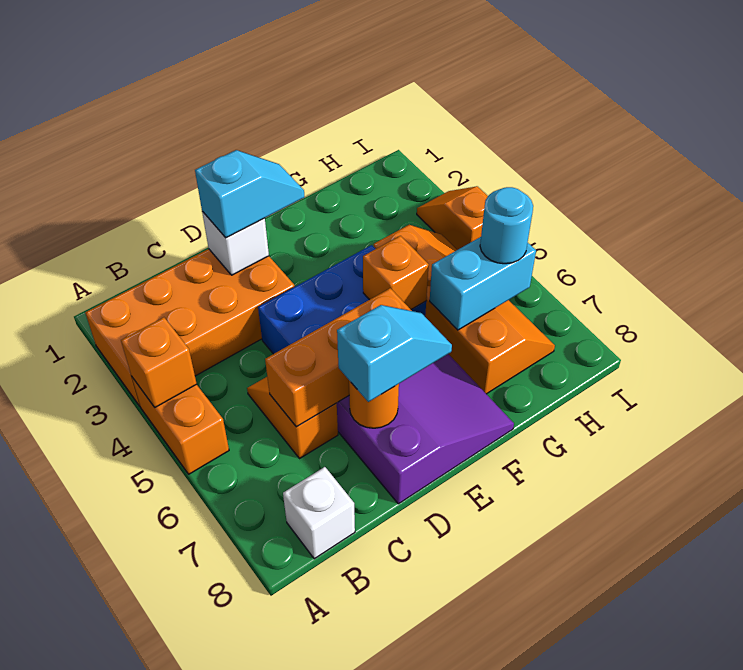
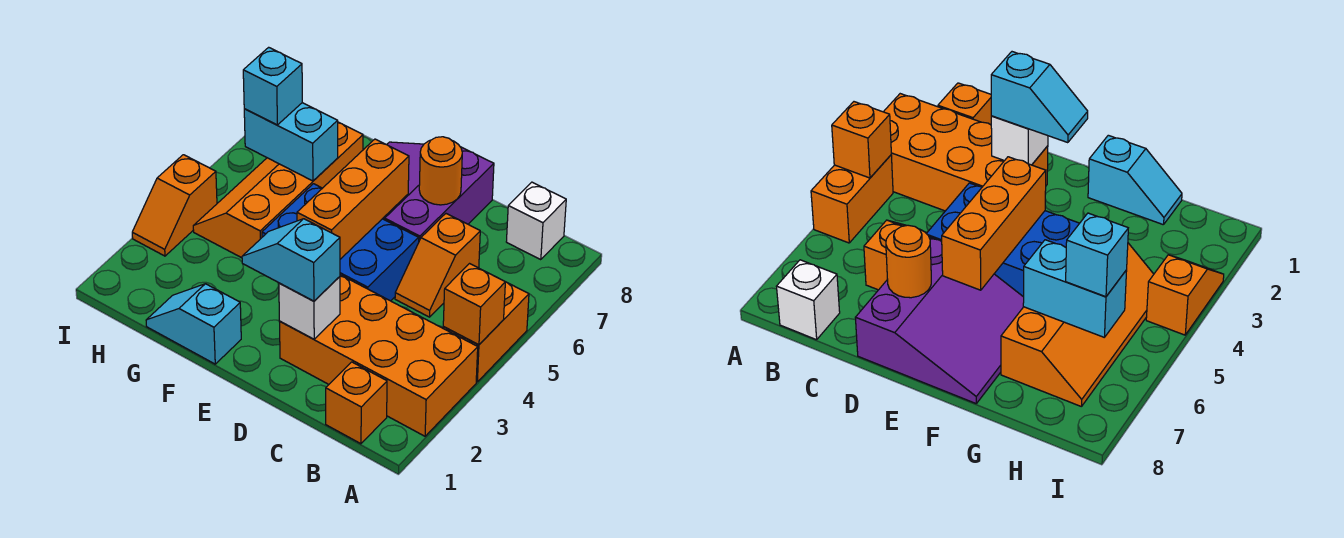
orange brick C6:E6 level 2 -> orange brick E4:E6 level 2
cyan slope D7:E7 level 3 top D -> cyan slope F1:G1 level 1 top F
orange brick F5 level 2 -> orange brick B1 level 1
cyan round brick H6 level 3 -> cyan brick H6 level 3

